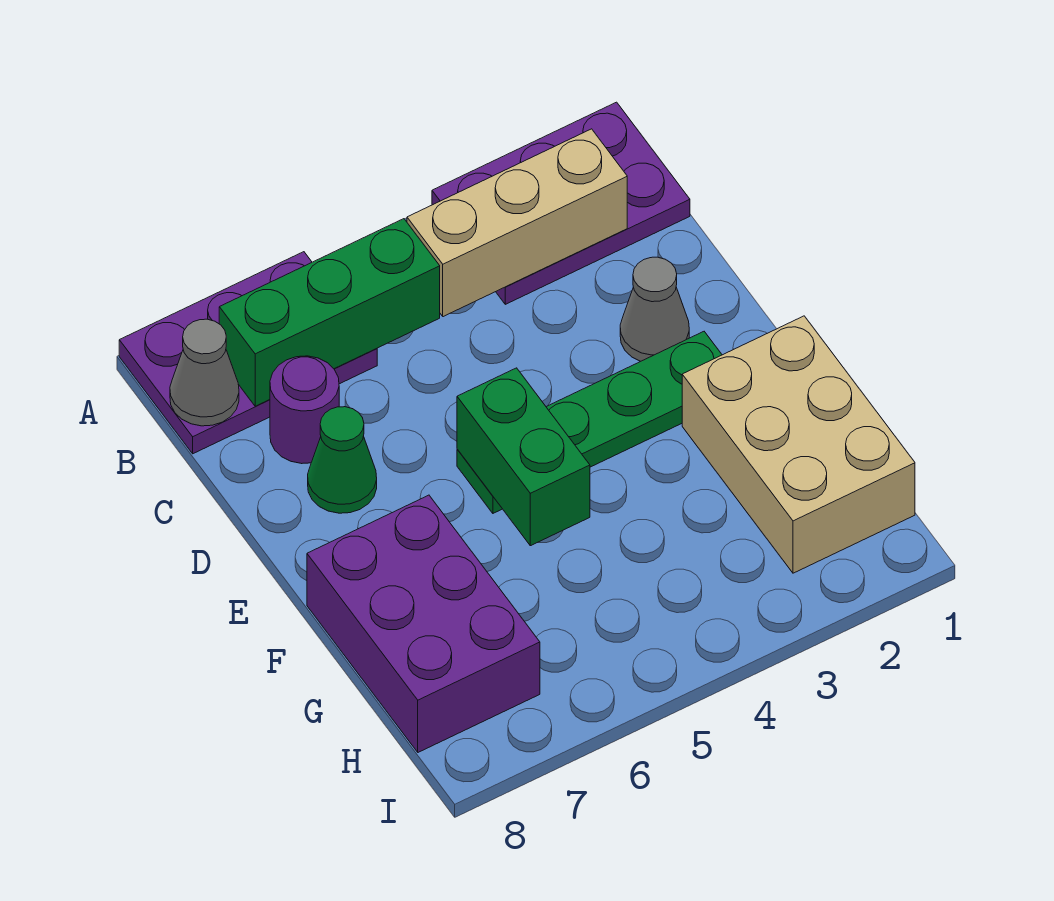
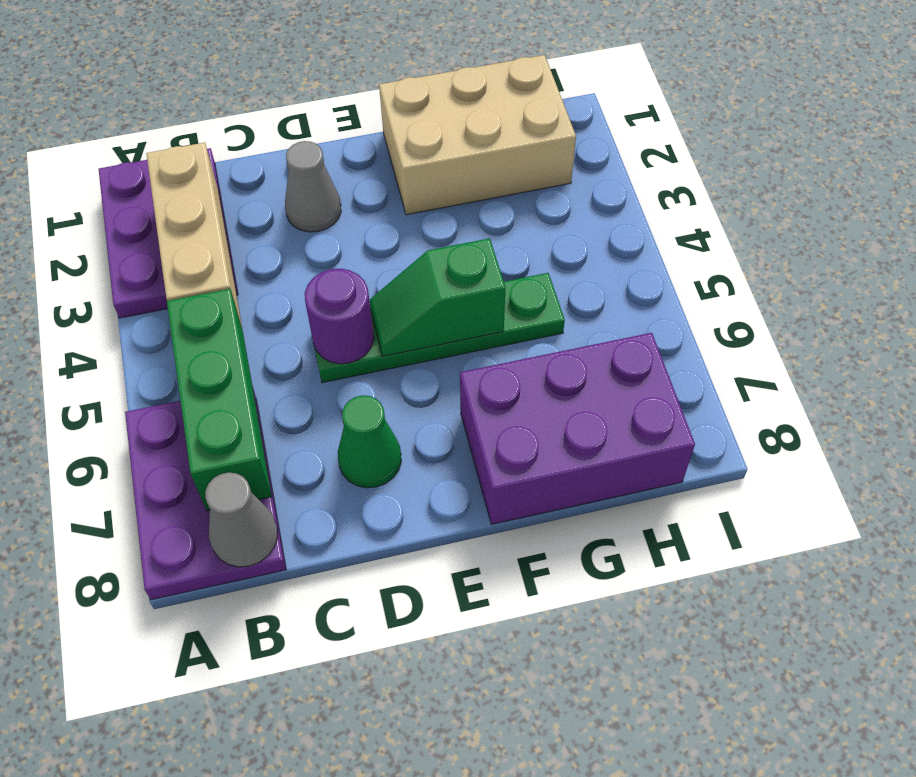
purple round brick C7 level 1 -> purple round brick D5 level 2
green plate E2:E5 level 1 -> green plate D5:G5 level 1
green brick E5:F5 level 2 -> green slope E5:F5 level 2 top F

